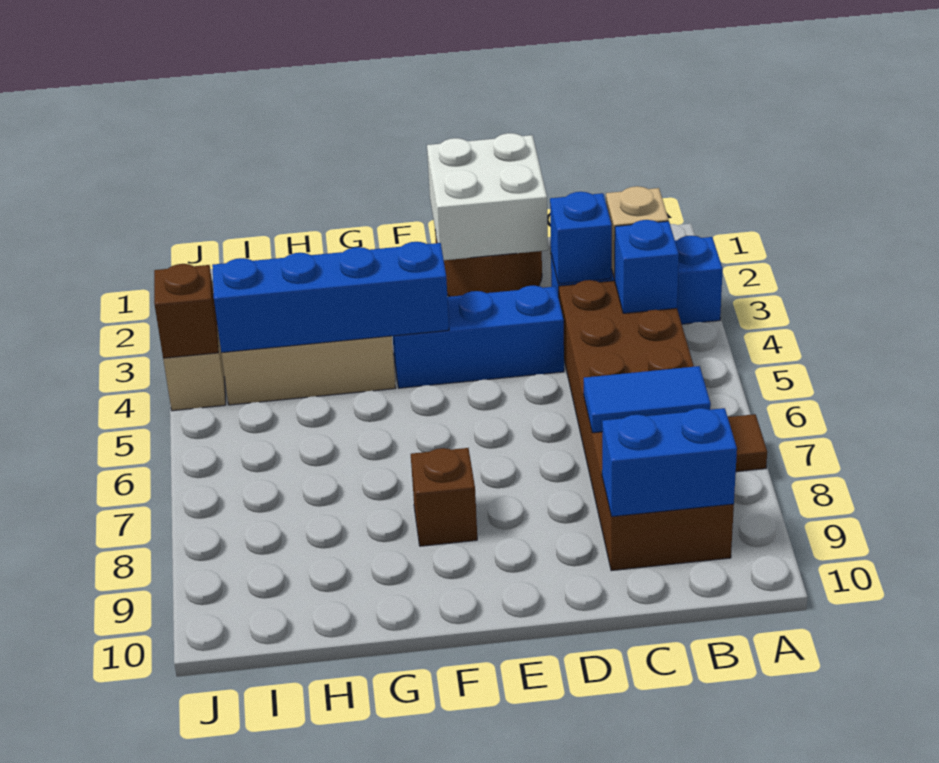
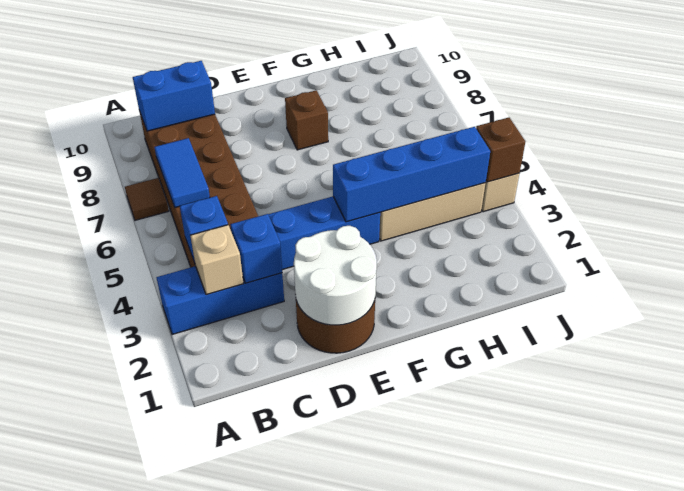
blue tile B7:C7 level 2 -> blue tile B6:B7 level 2
white brick D1:E2 level 2 -> white round brick D1:E2 level 2

